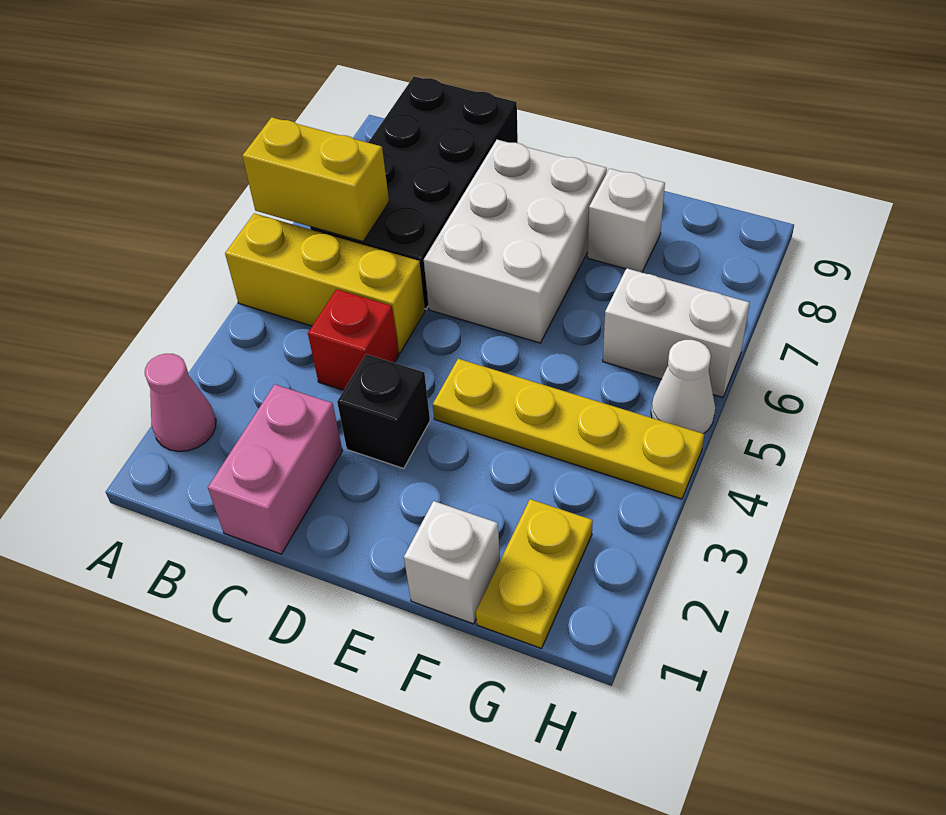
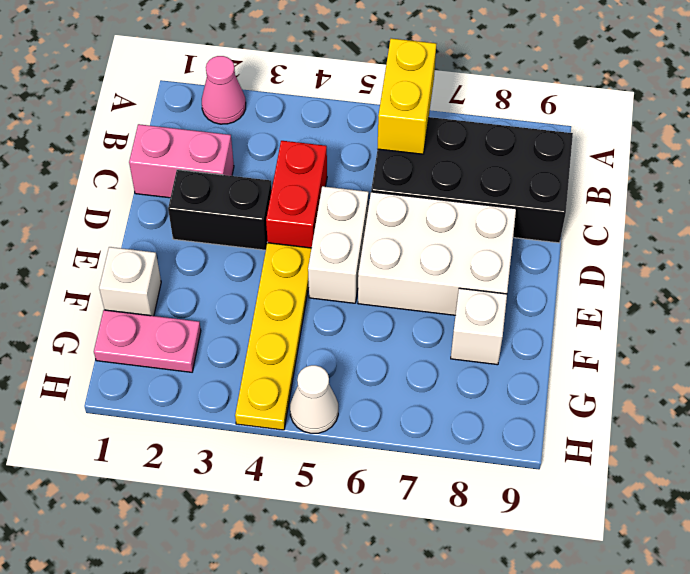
yellow brick A5:C5 level 1 -> none
red brick C4 level 1 -> red brick C4:D4 level 1
black brick D3 level 1 -> black brick D2:D3 level 1
yellow plate G1:G2 level 1 -> pink plate G1:G2 level 1
white brick G6:H6 level 1 -> white brick D5:E5 level 1

